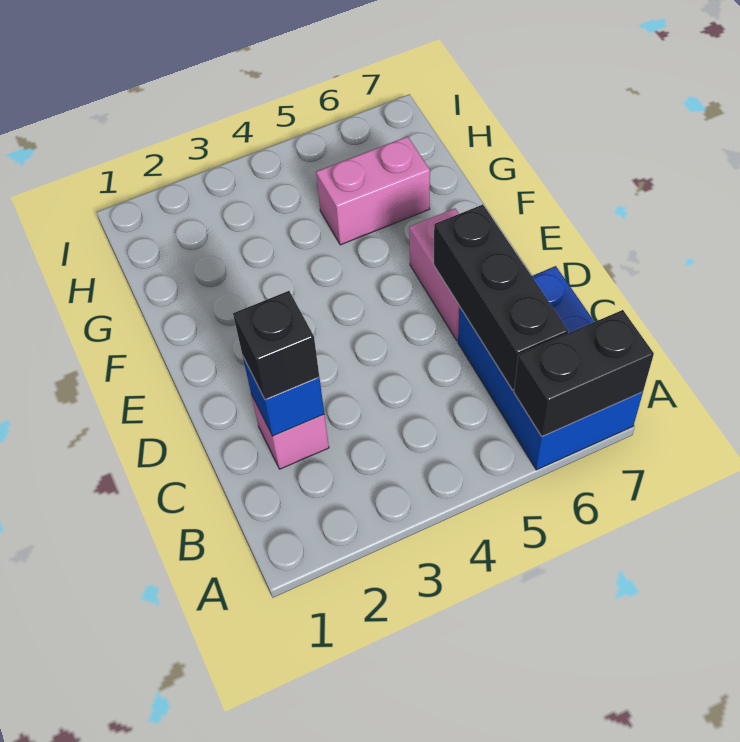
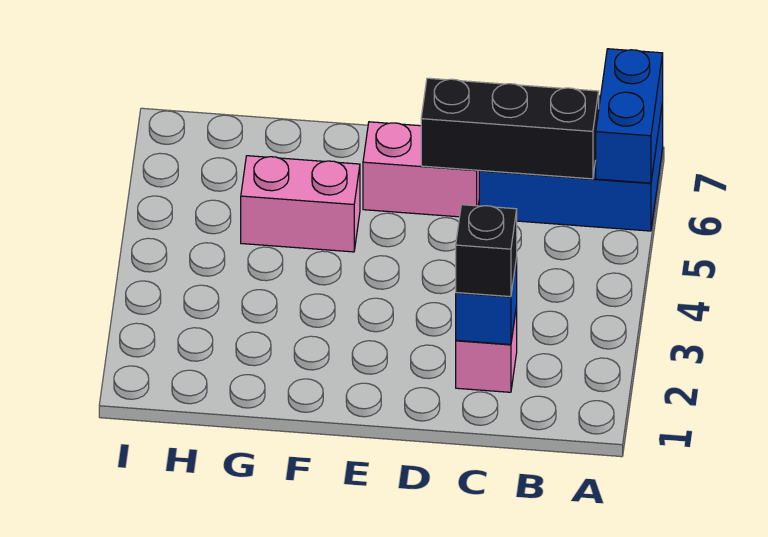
black brick A6:A7 level 2 -> blue brick A6:A7 level 2
pink brick G5:G6 level 1 -> pink brick F5:G5 level 1

